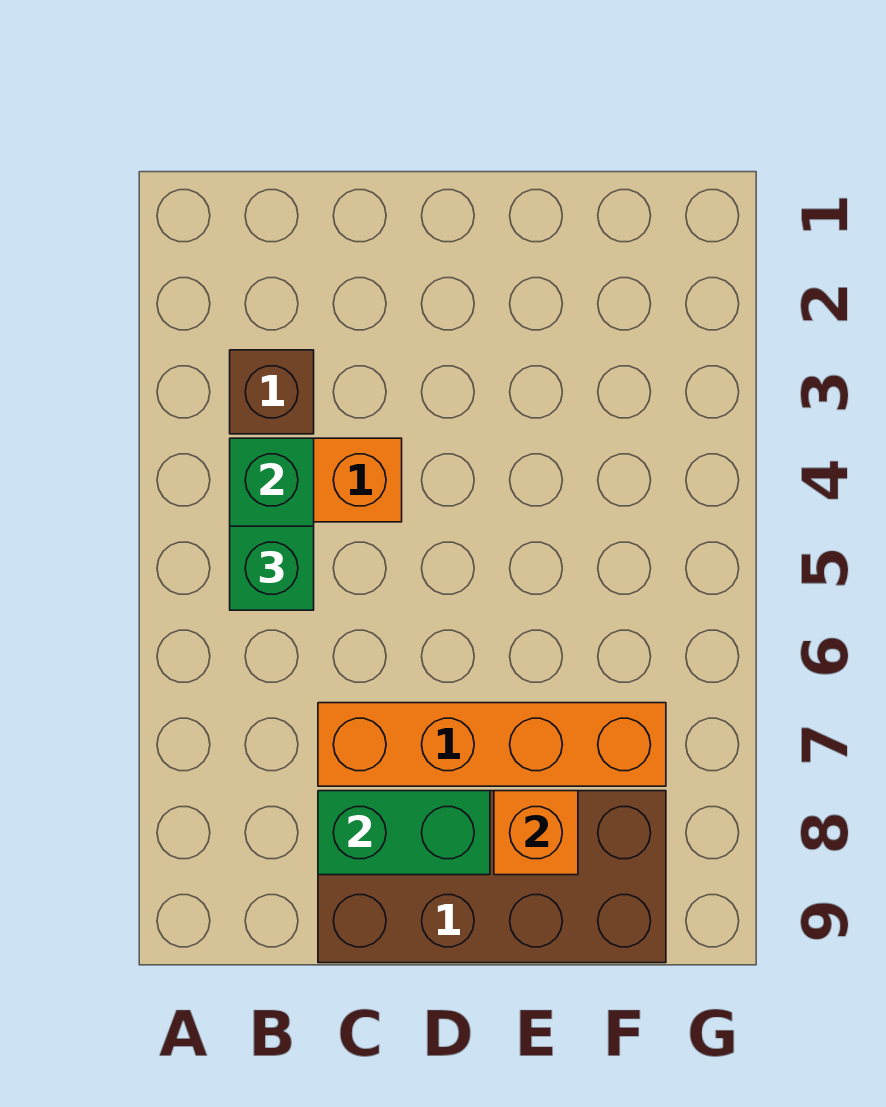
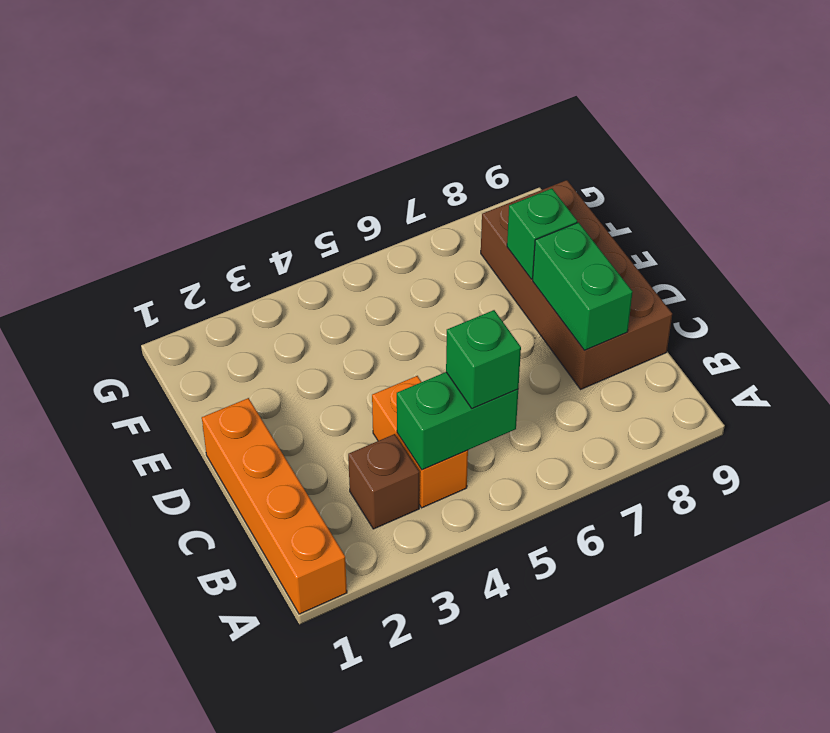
orange brick C7:F7 level 1 -> orange brick A1:D1 level 1
orange brick E8 level 2 -> green brick E8 level 2

